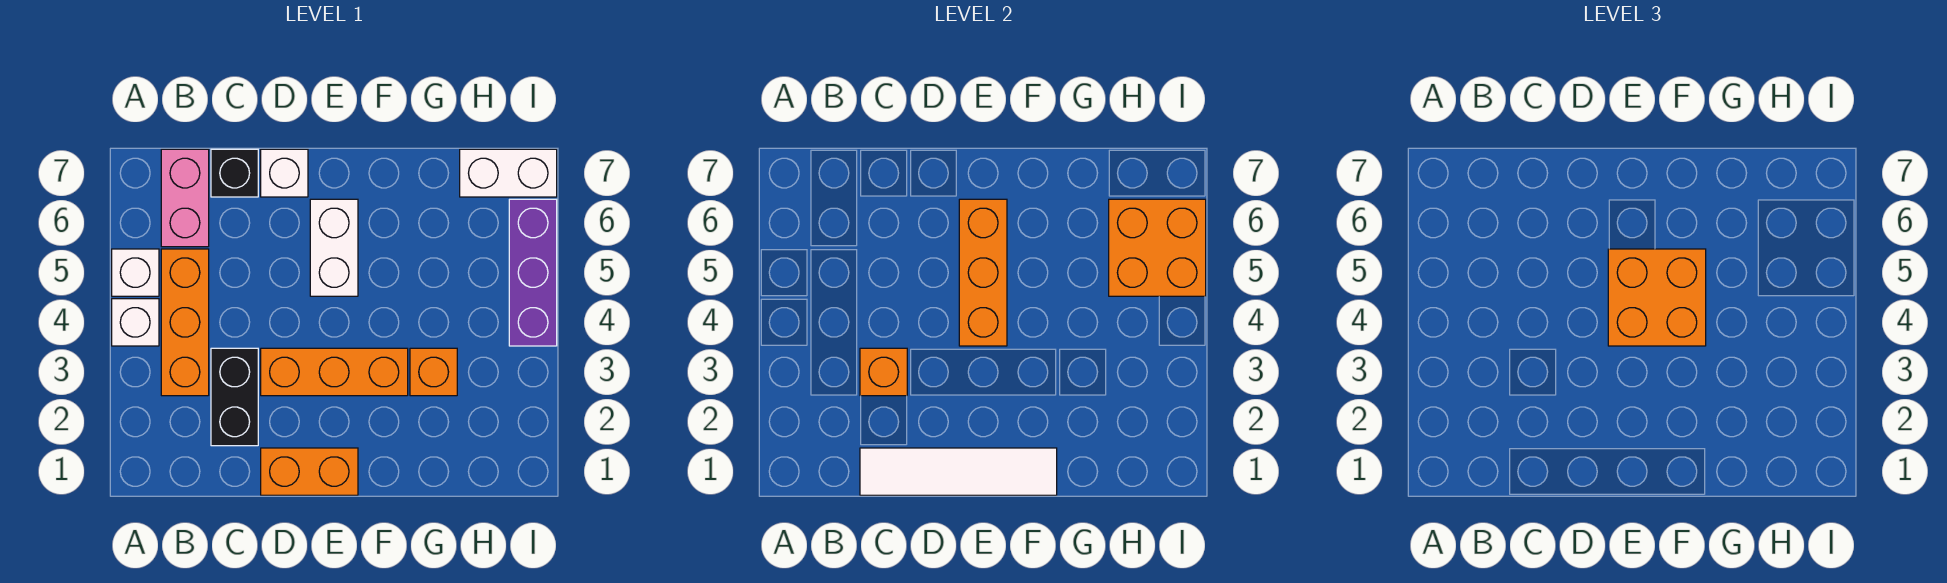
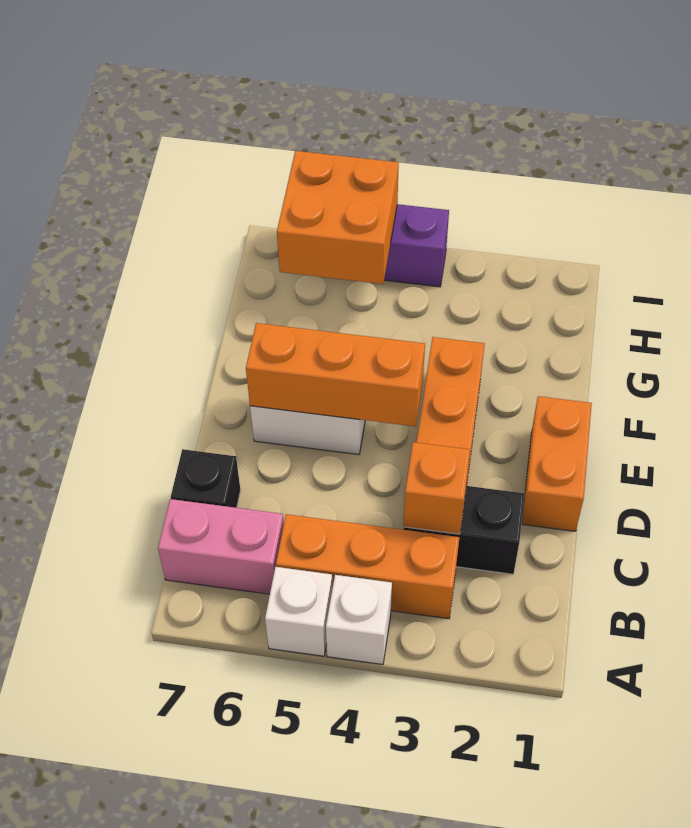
white tile C1:F1 level 2 -> none
white brick D7 level 1 -> none
orange brick E4:F5 level 3 -> none
orange brick G3 level 1 -> none
white brick H7:I7 level 1 -> none

